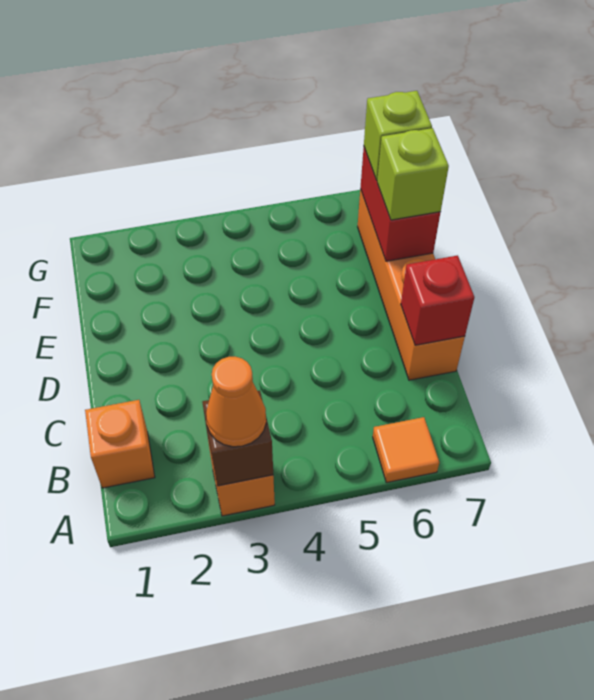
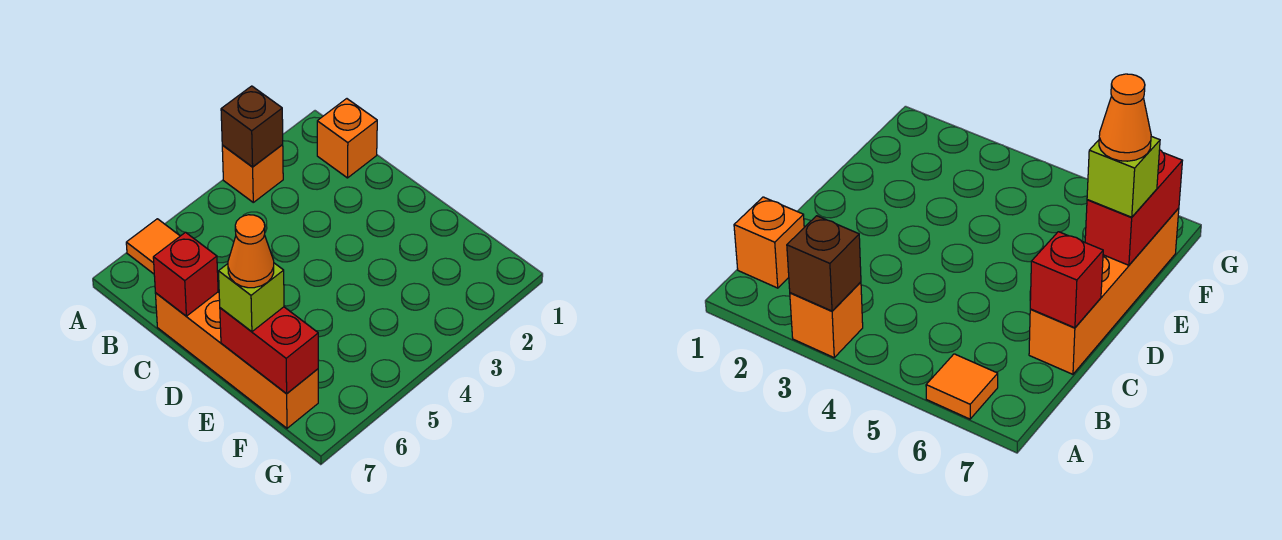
orange cone A3 level 3 -> orange cone E7 level 4
lime brick F7 level 3 -> none

